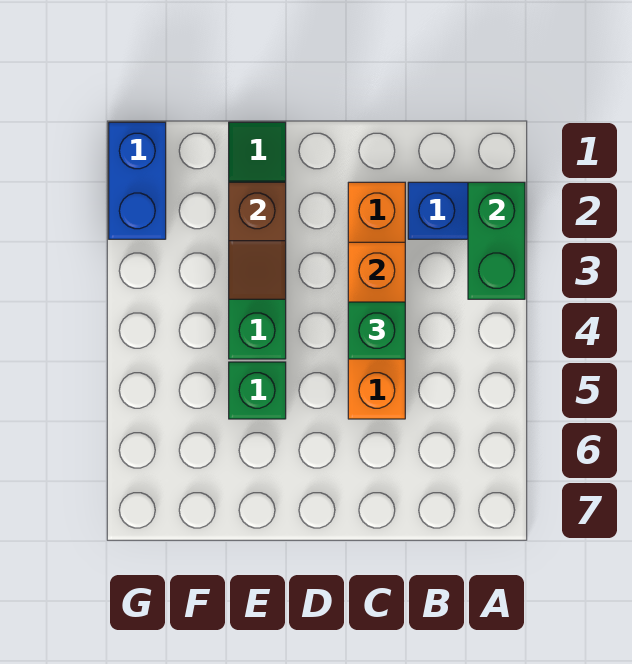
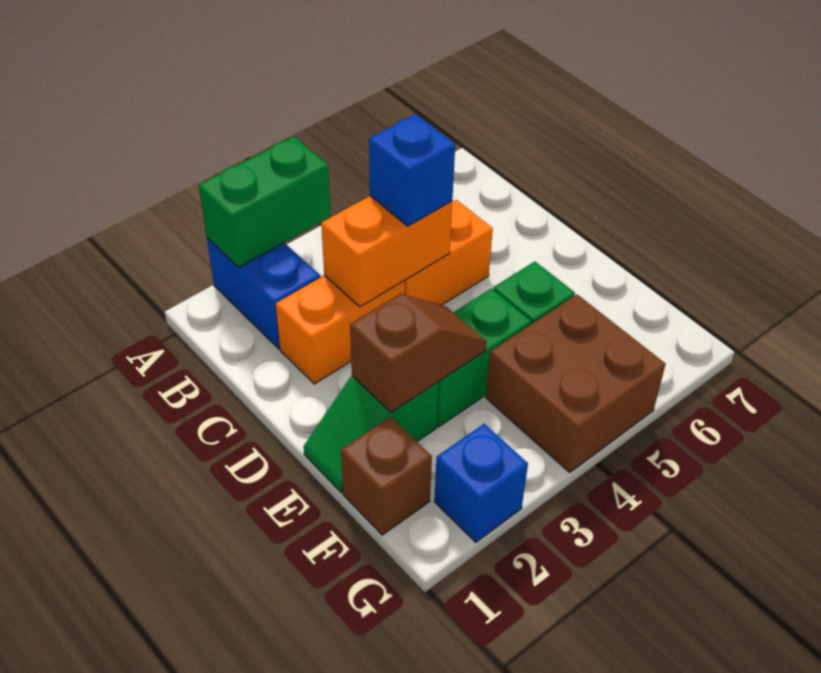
green brick C4 level 3 -> blue brick C4 level 3
none -> brown brick F1 level 1
none -> brown brick F4:G5 level 1
blue brick G1:G2 level 1 -> blue brick G2 level 1

